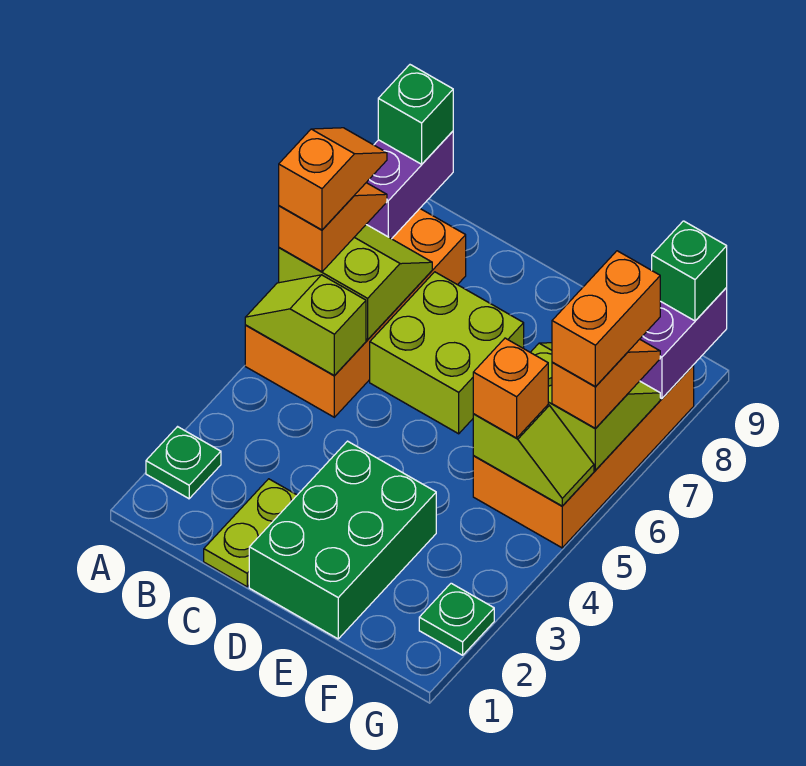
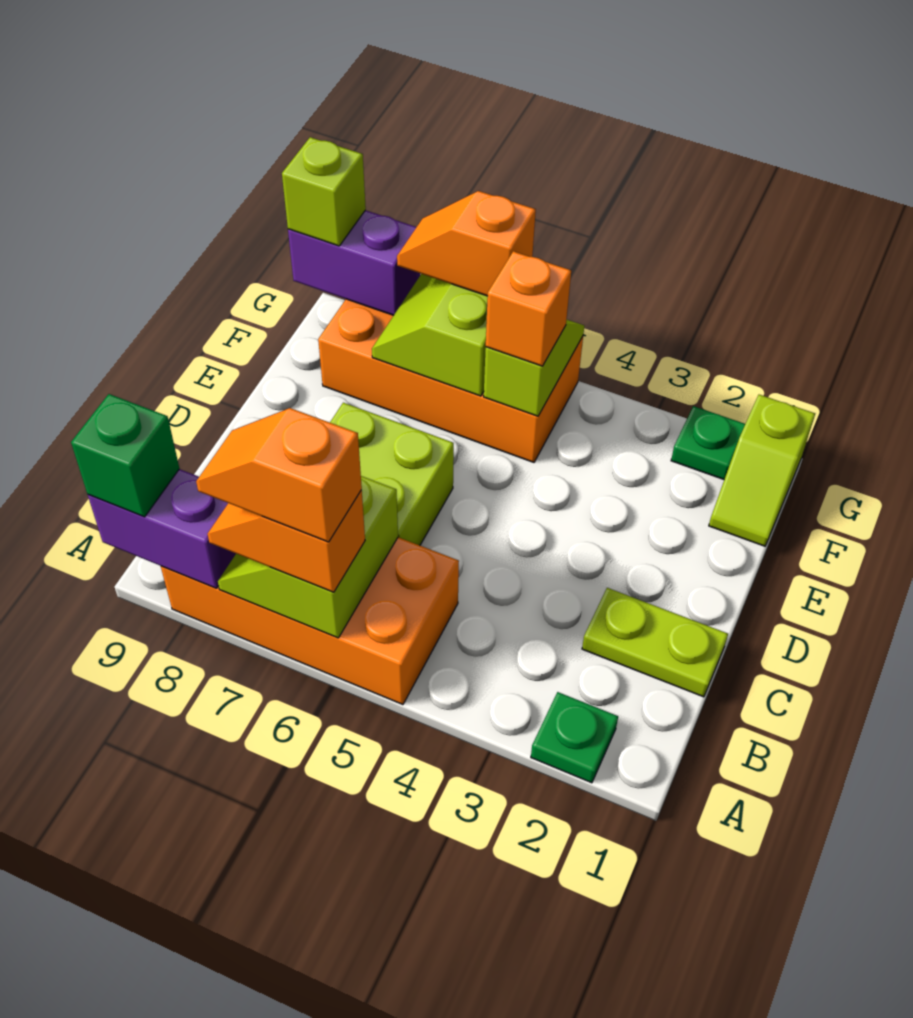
lime slope A5:B5 level 2 top B -> lime slope F1:G1 level 1 top G
green brick D1:E3 level 1 -> none
orange brick G6:G7 level 4 -> none
green brick G9 level 3 -> lime brick G9 level 3

